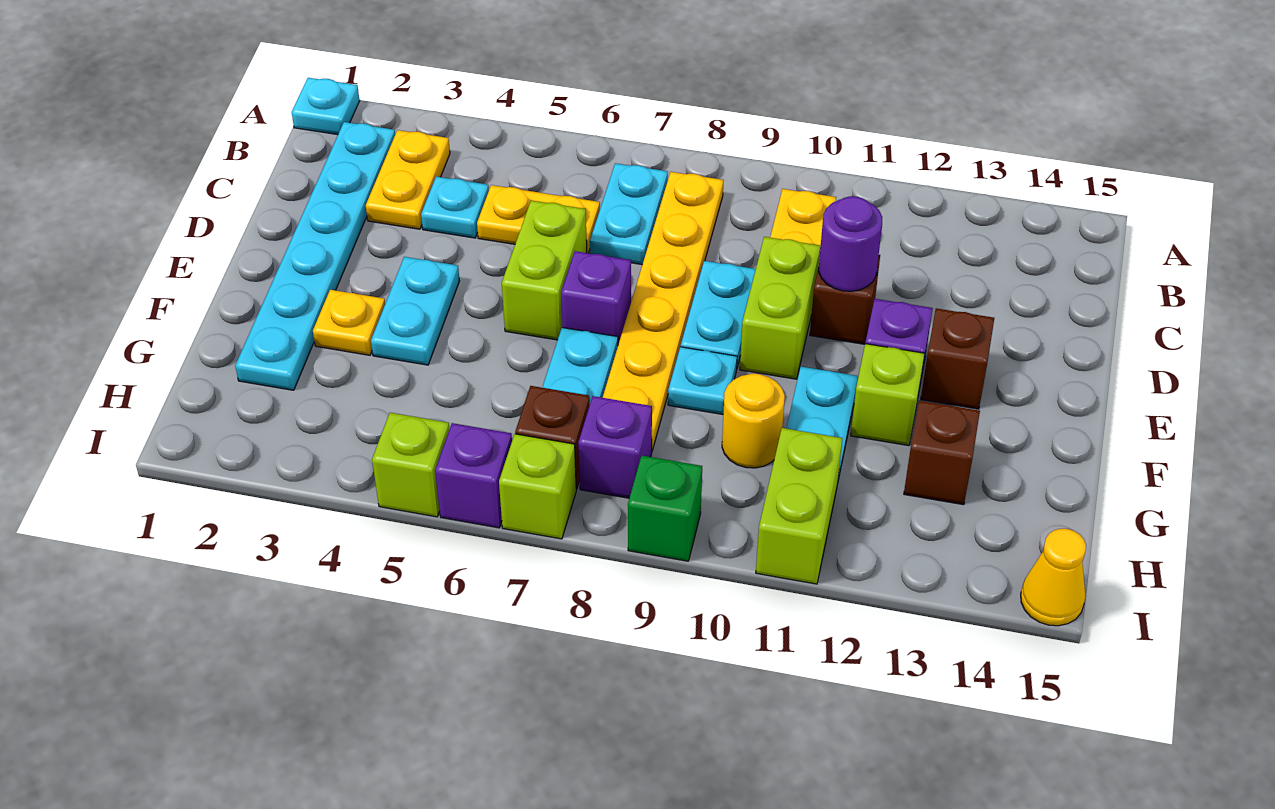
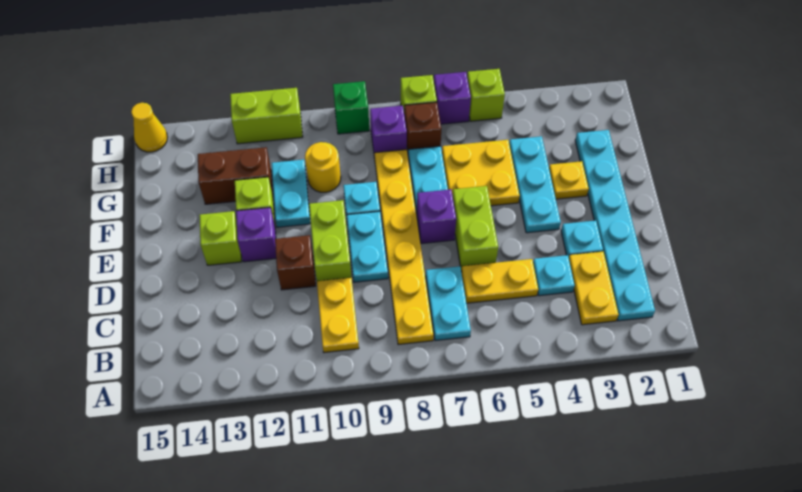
cyan plate A1 level 1 -> cyan plate D3 level 1
purple round brick D11 level 2 -> none
cyan plate E4:F4 level 1 -> cyan plate E4:G4 level 1
brown brick E13 level 1 -> lime brick E13 level 1
none -> yellow plate F5:G6 level 1
brown brick G13 level 1 -> brown brick G12:G13 level 1
lime brick H11:I11 level 1 -> lime brick I11:I12 level 1

